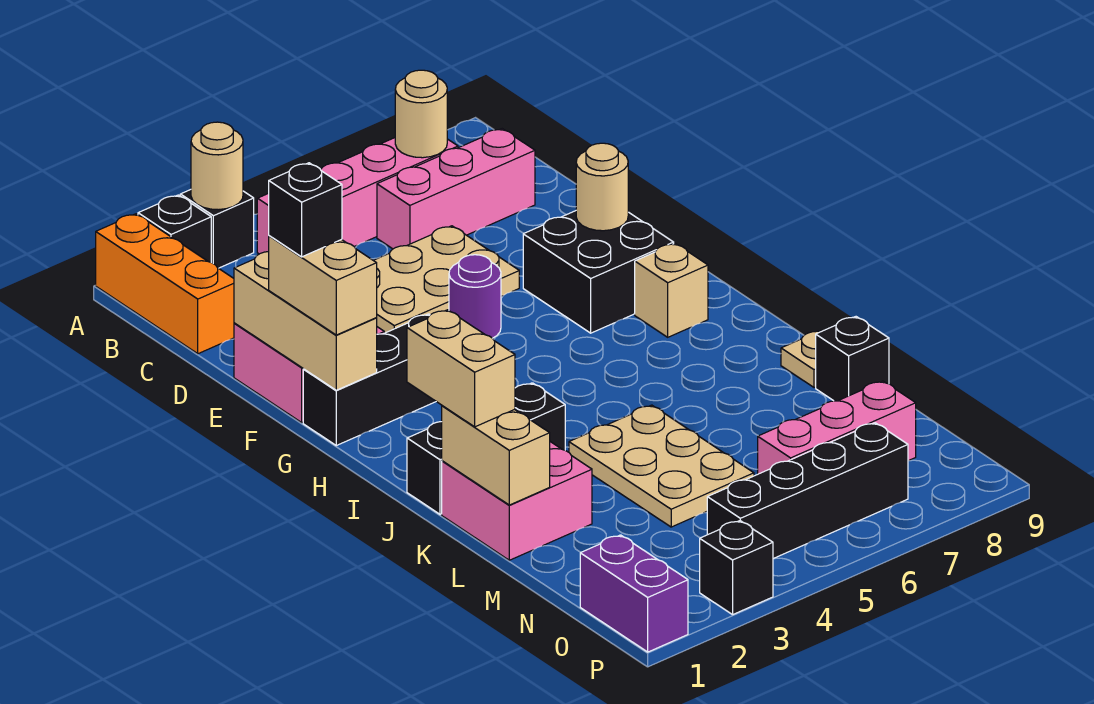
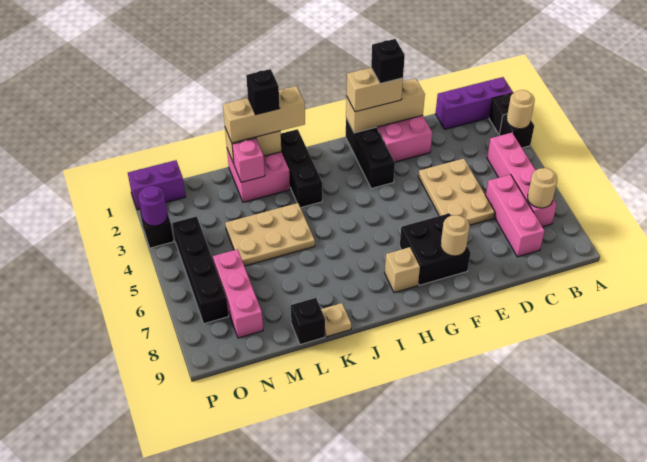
orange brick A1:C1 level 1 -> purple brick A1:C1 level 1
purple round brick F5 level 1 -> purple round brick P3 level 2
tan brick J1:K1 level 3 -> tan brick J1:L1 level 3
none -> black brick K1 level 4
none -> pink brick L2 level 2

